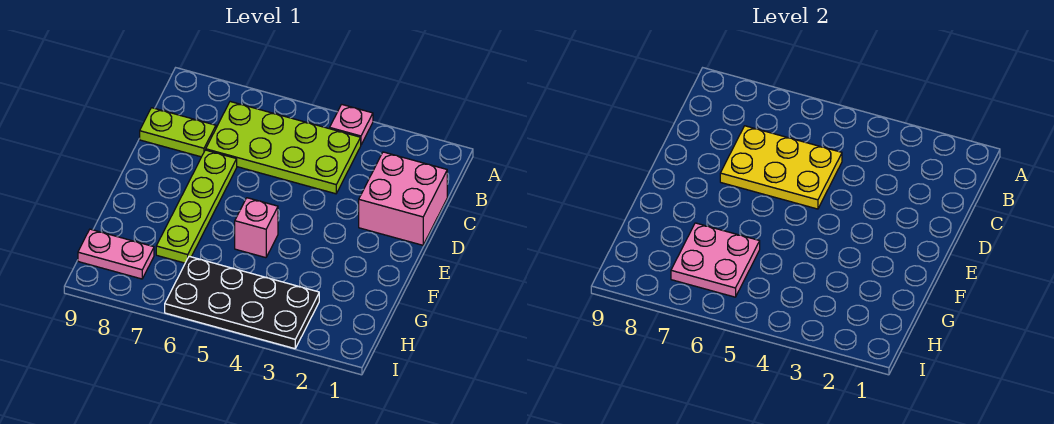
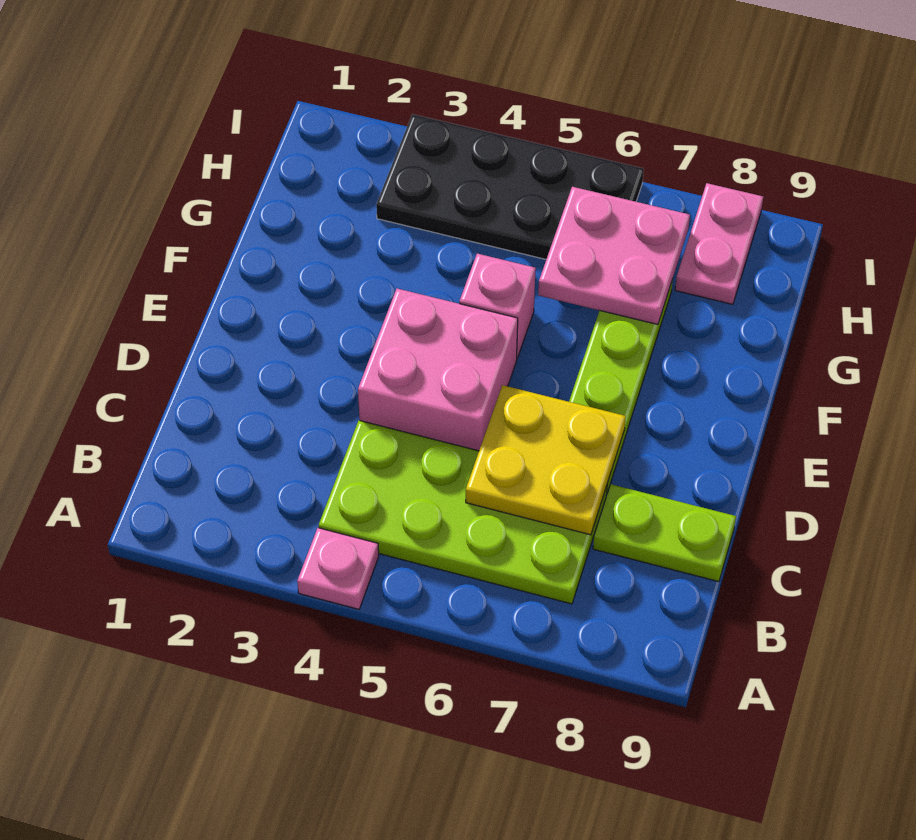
pink brick C1:D2 level 1 -> pink brick D4:E5 level 1
yellow plate C5:D7 level 2 -> yellow plate C6:D7 level 2
pink plate H8:H9 level 1 -> pink plate H8:I8 level 1

